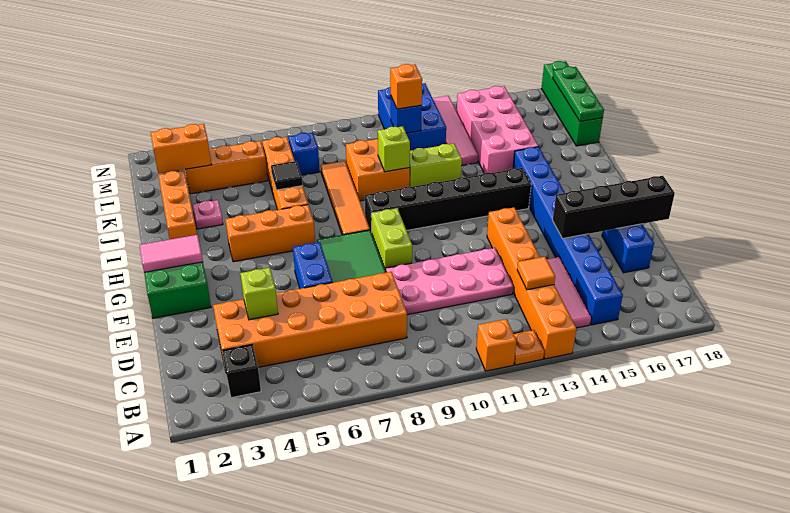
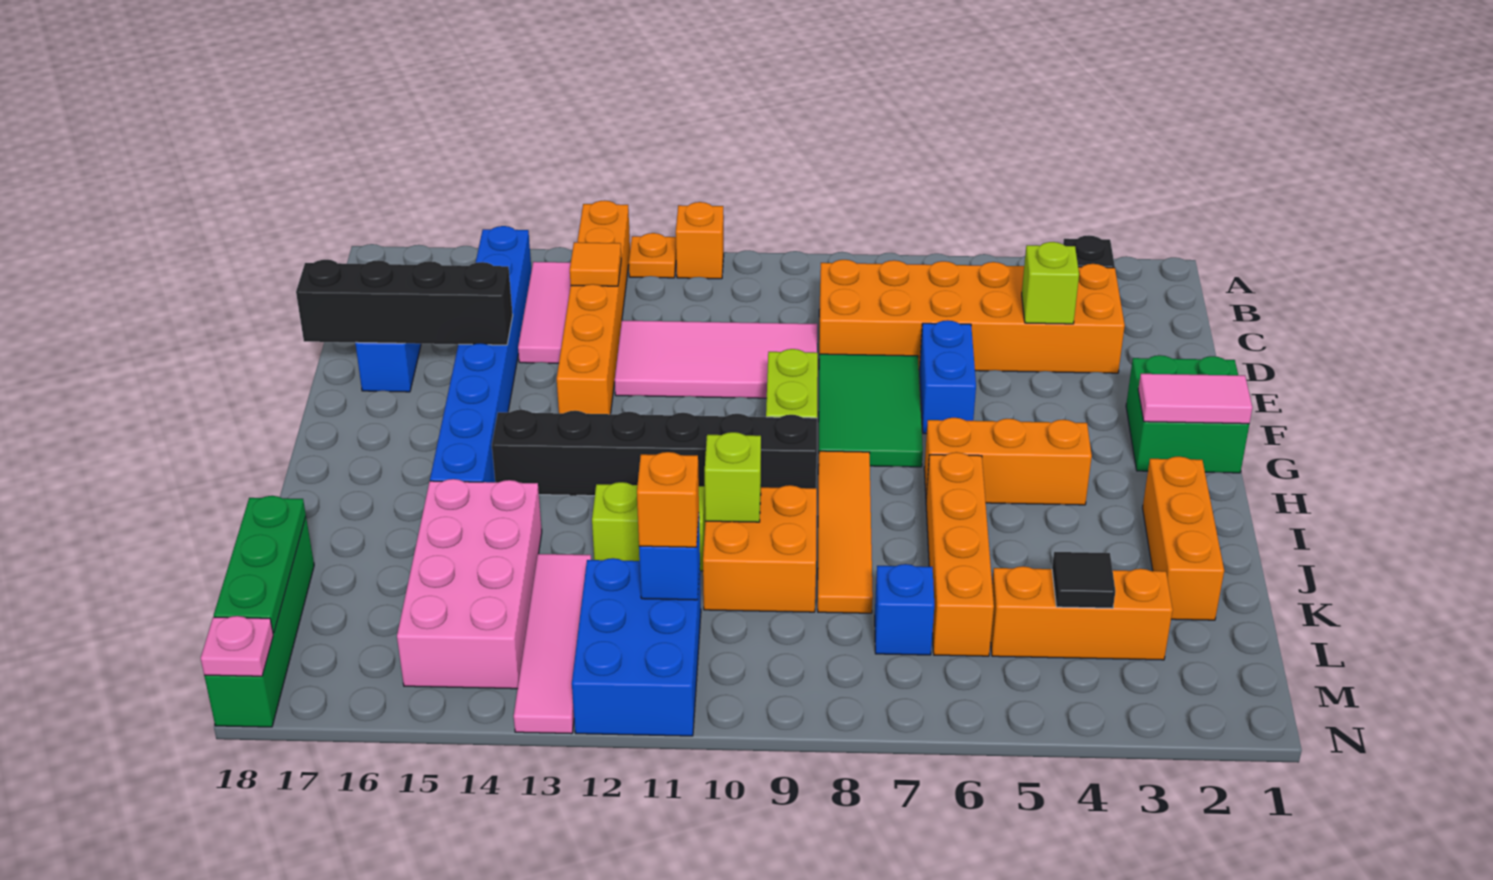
pink plate D9:E12 level 1 -> pink tile D9:E12 level 1
pink plate J3 level 1 -> pink plate N18 level 2
black tile J6 level 2 -> black tile L4 level 2
orange brick L2:L3 level 2 -> none

